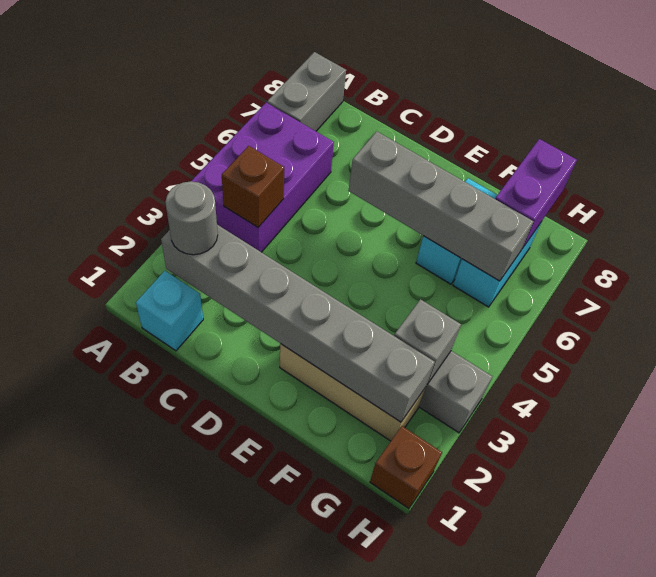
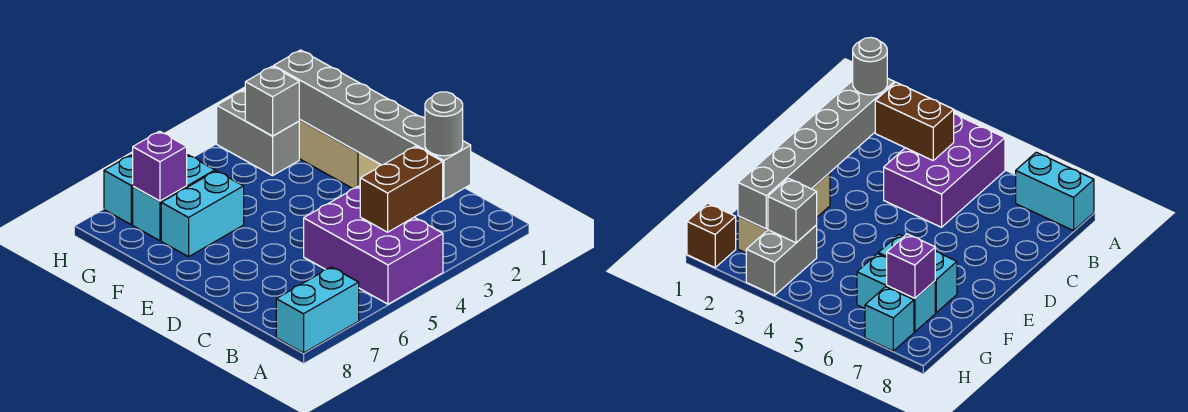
purple brick A4:B6 level 1 -> purple brick A4:C5 level 1
grey brick A7:A8 level 1 -> cyan brick A7:A8 level 1
cyan brick B1 level 1 -> cyan brick H7 level 1
brown brick B4 level 2 -> brown brick B3:B4 level 2
grey brick D6:G6 level 2 -> none
purple brick G7:G8 level 2 -> purple brick G7 level 2

